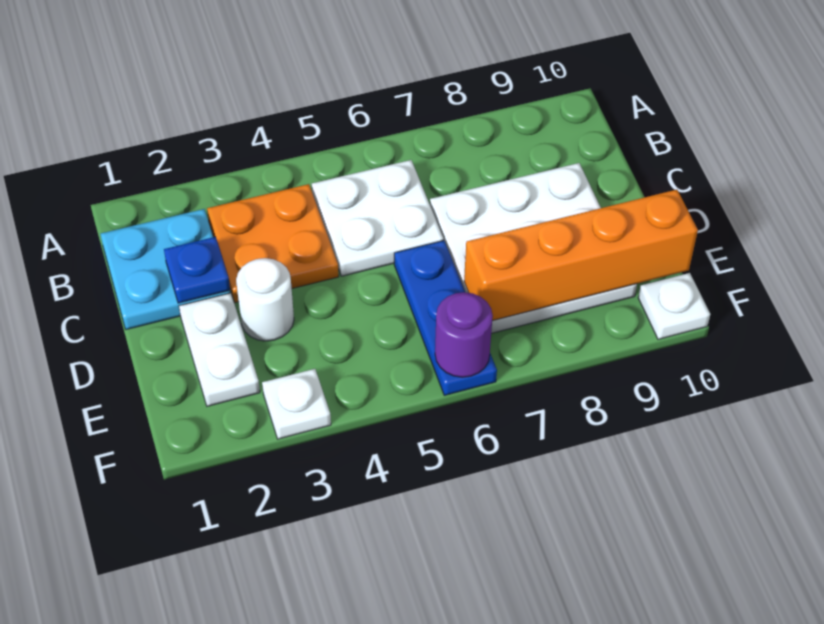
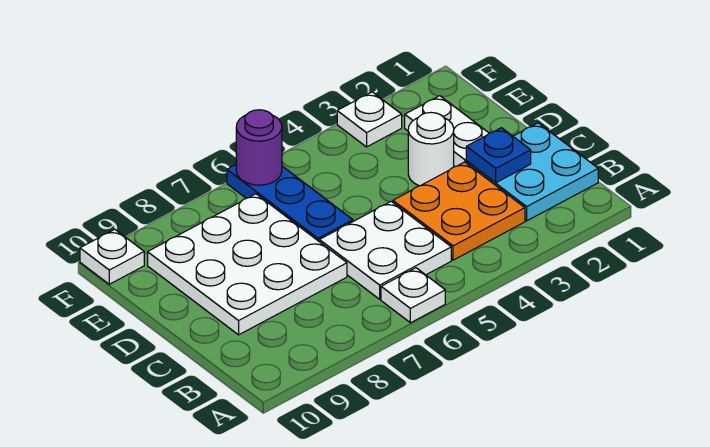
none -> white plate A6 level 1
orange brick E7:E10 level 2 -> none

